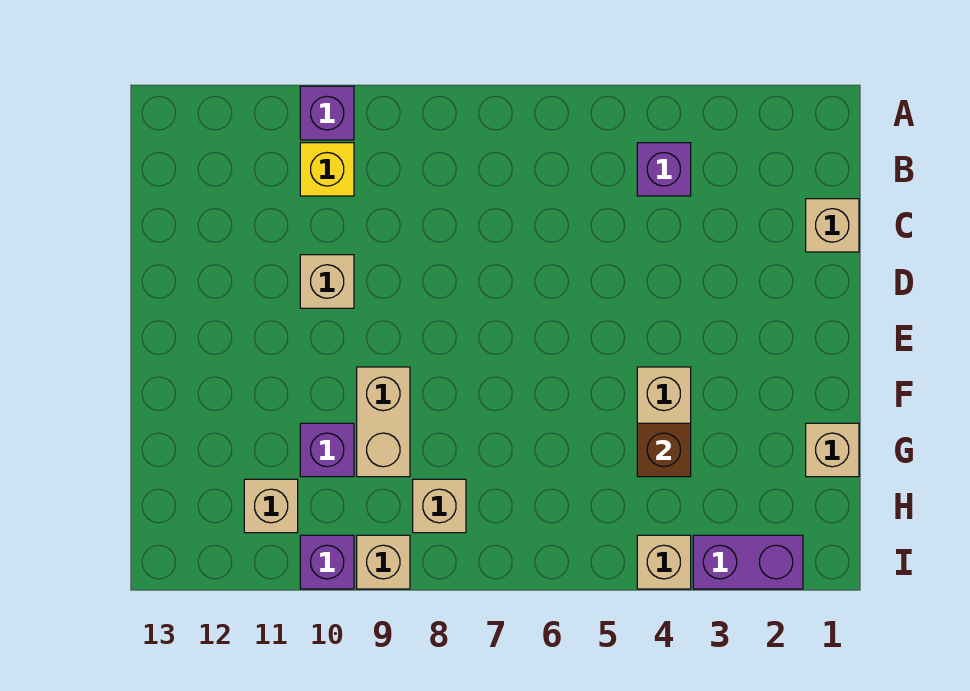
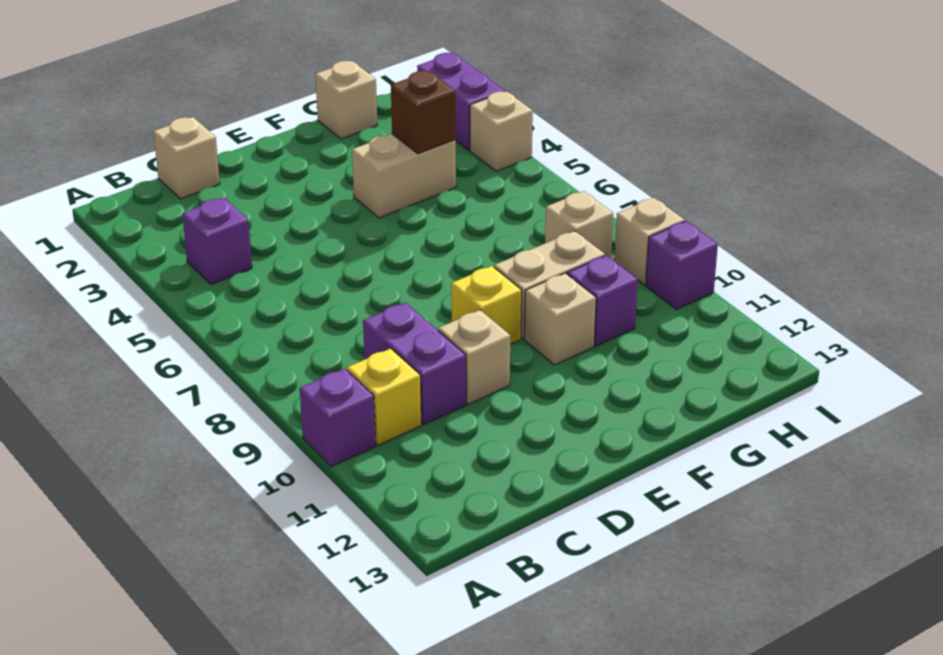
none -> purple brick C9:C10 level 1
none -> yellow brick E9 level 1
tan brick H11 level 1 -> tan brick F10 level 1

